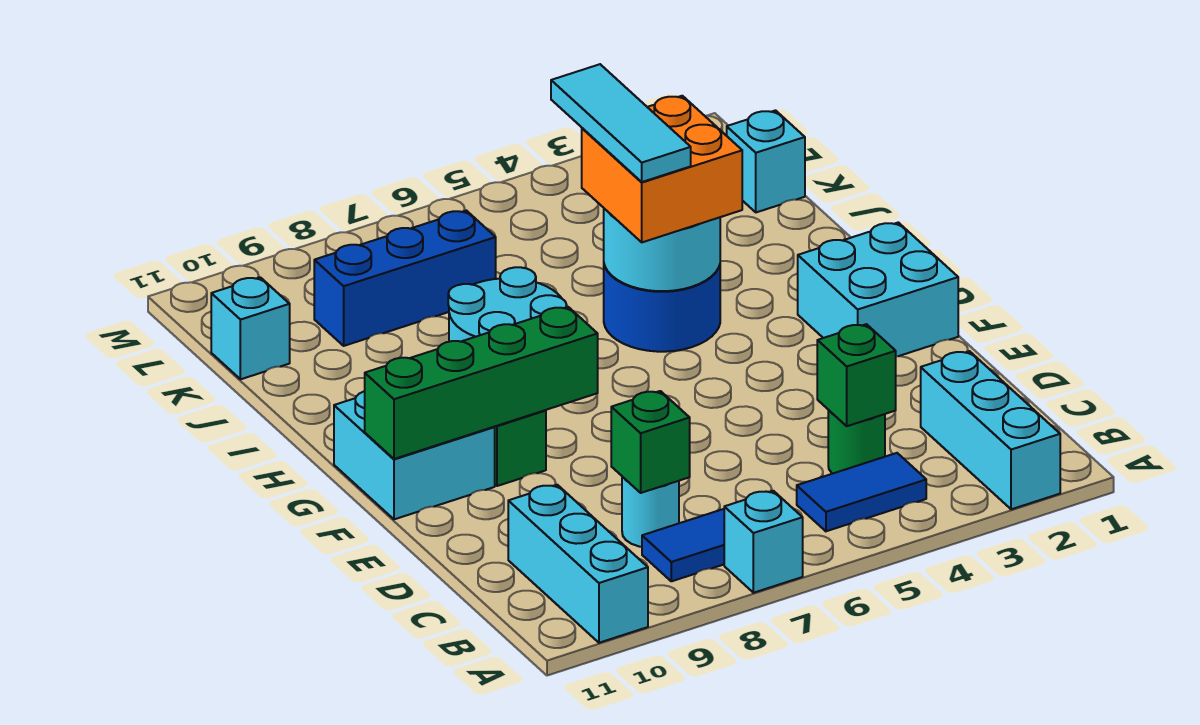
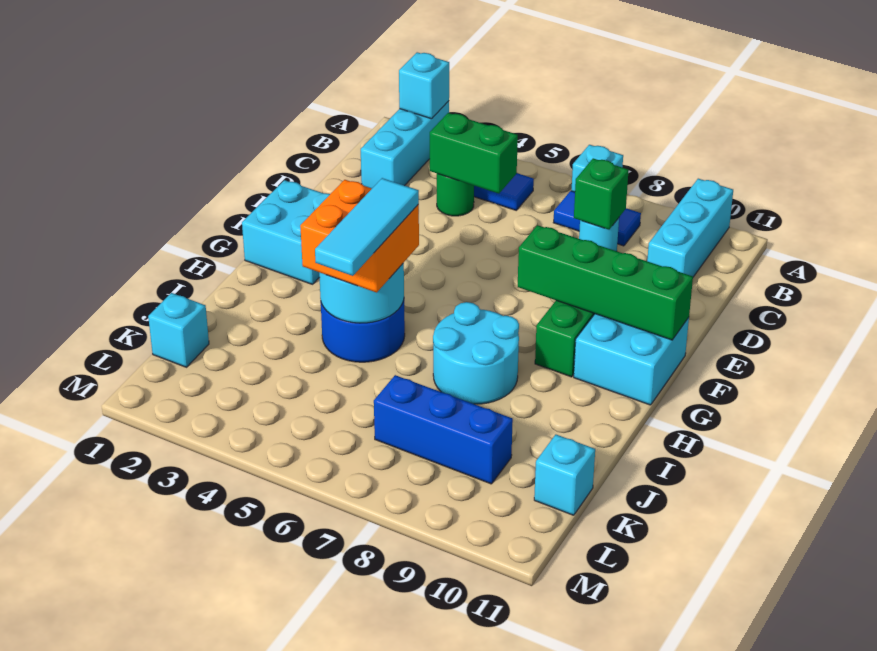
none -> cyan brick A2 level 2
green brick C4 level 2 -> green brick C4:C5 level 2

